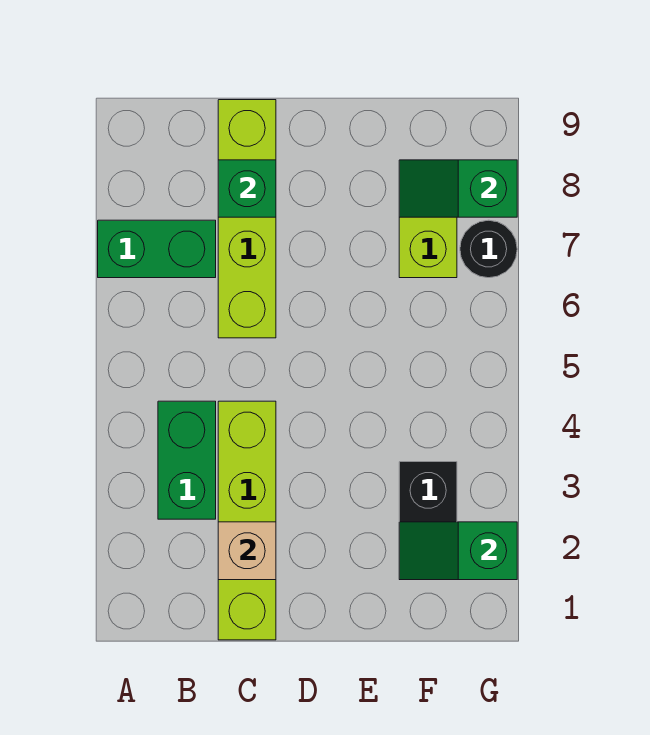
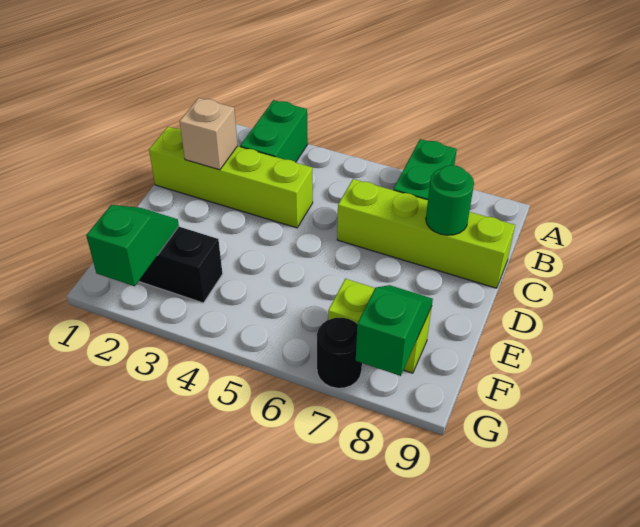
green brick B3:B4 level 1 -> green brick A3:B3 level 1
green brick C8 level 2 -> green round brick C8 level 2

